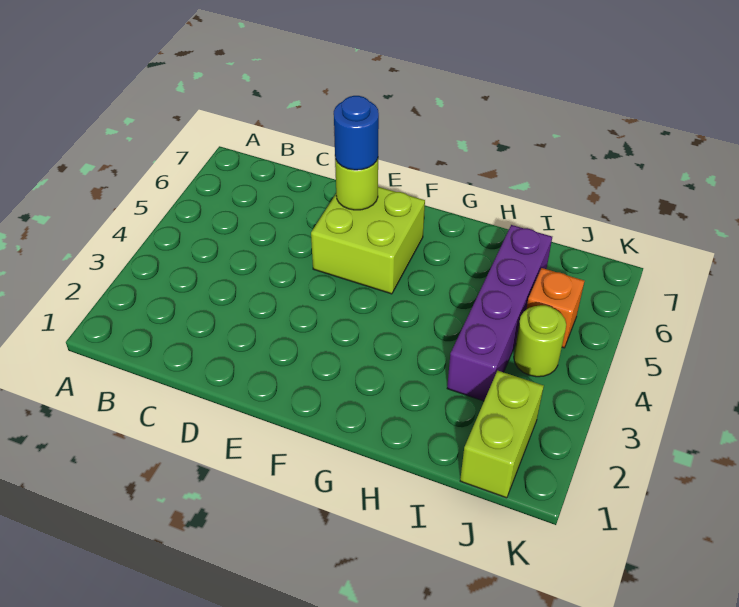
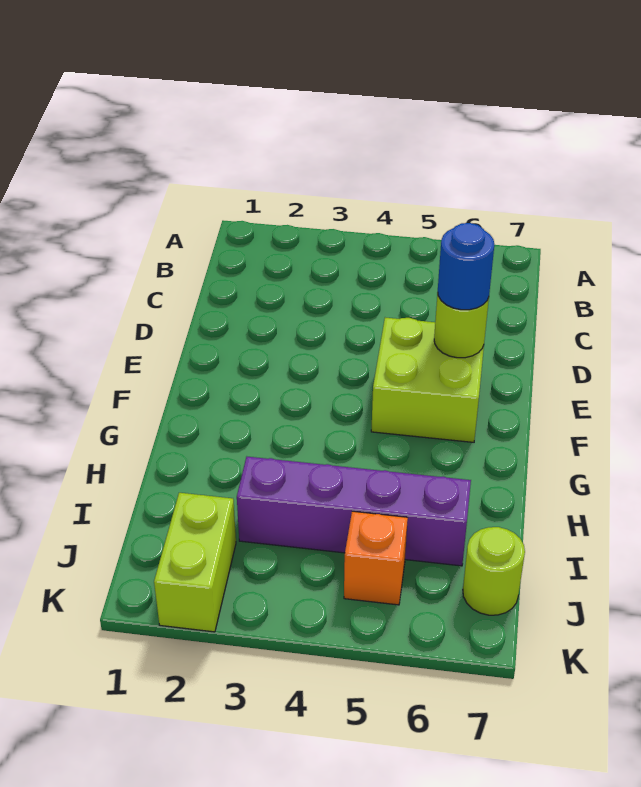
lime brick J1:J2 level 1 -> lime brick J2:K2 level 1
lime round brick J4 level 1 -> lime round brick J7 level 1

